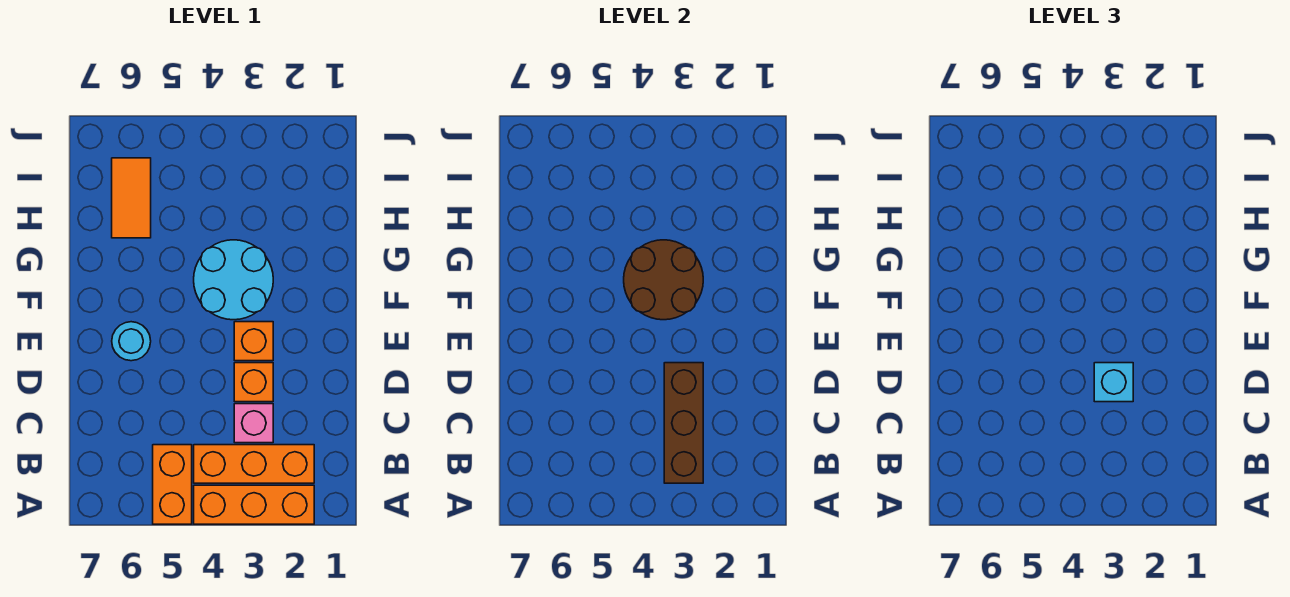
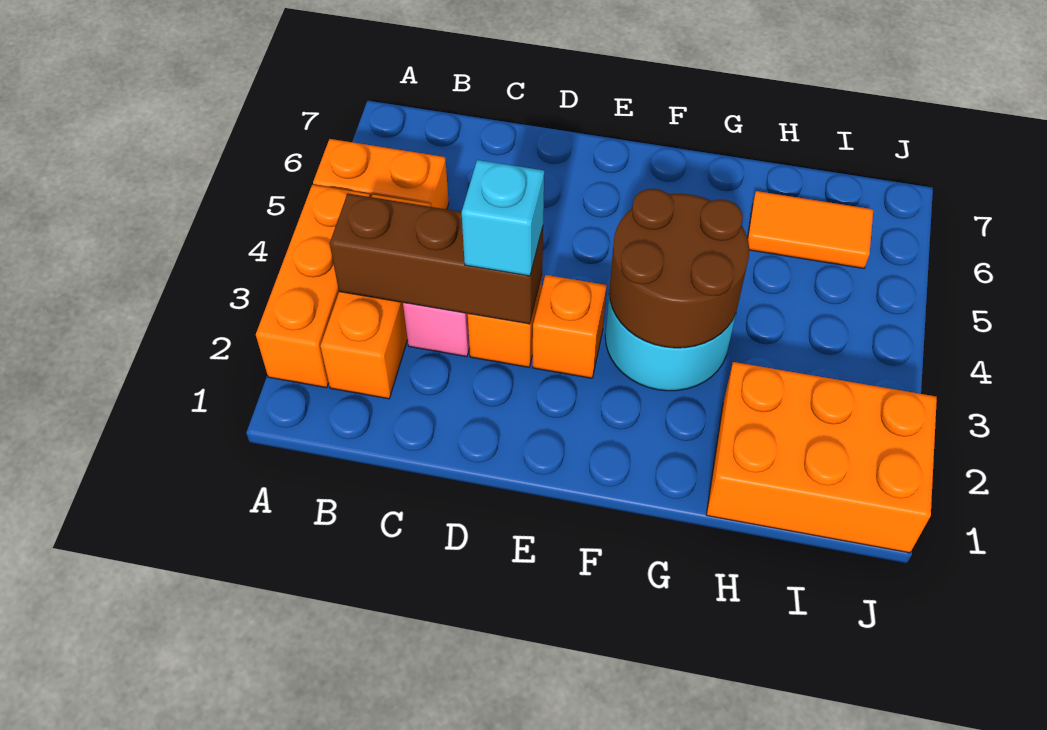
cyan round brick E6 level 1 -> none
none -> orange brick H1:J2 level 1

